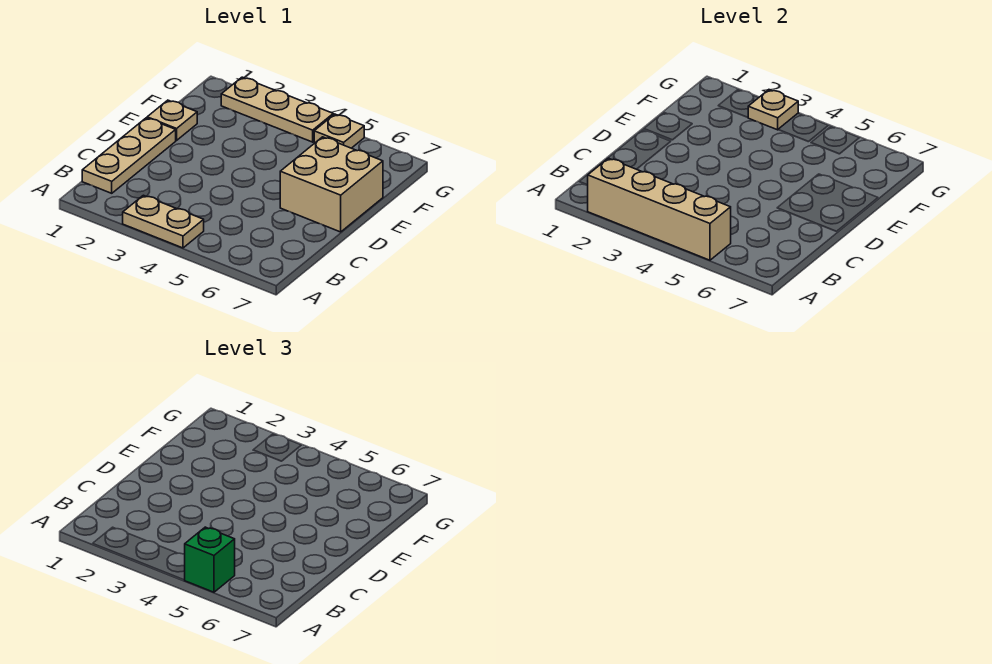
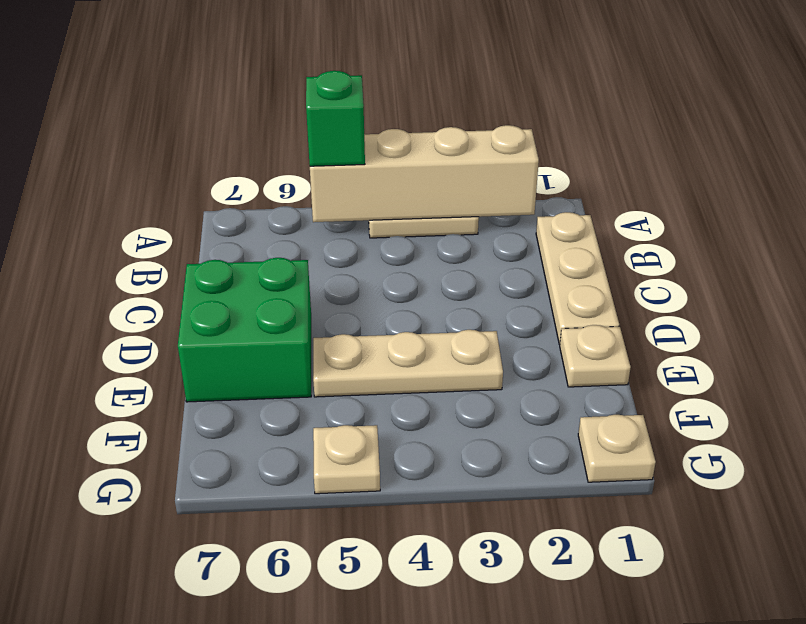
tan brick D6:E7 level 1 -> green brick D6:E7 level 1
tan plate G2:G4 level 1 -> tan plate E3:E5 level 1
tan plate G3 level 2 -> tan plate G1 level 1

